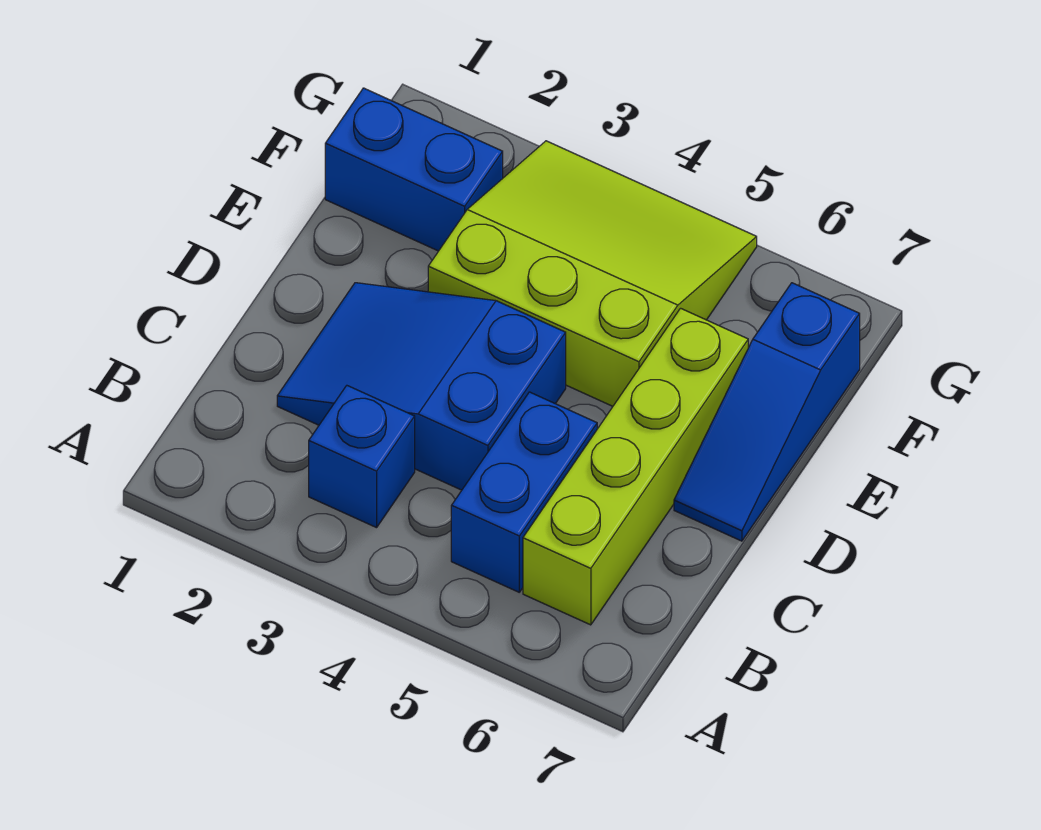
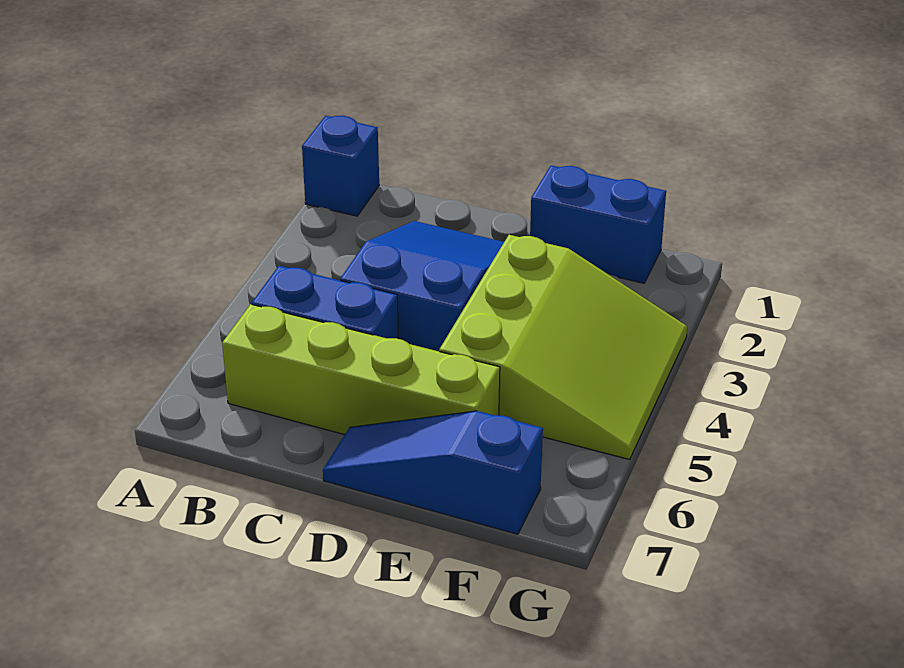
blue brick B3 level 1 -> blue brick A1 level 1
blue brick F1:F2 level 1 -> blue brick E1:F1 level 1

